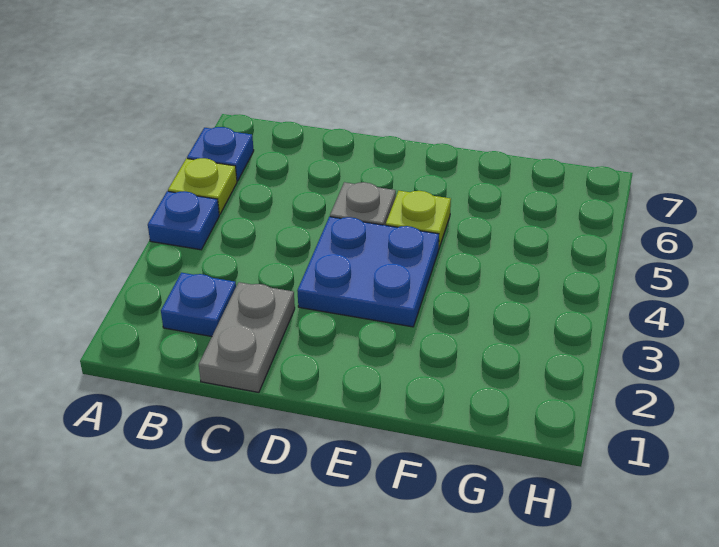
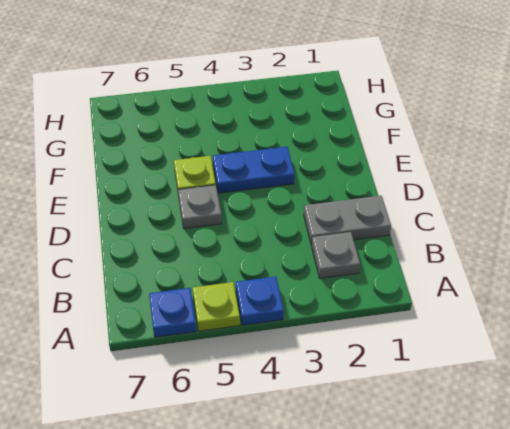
blue plate B2 level 1 -> grey plate B2 level 1
blue plate D3:E4 level 1 -> blue plate E3:E4 level 1

